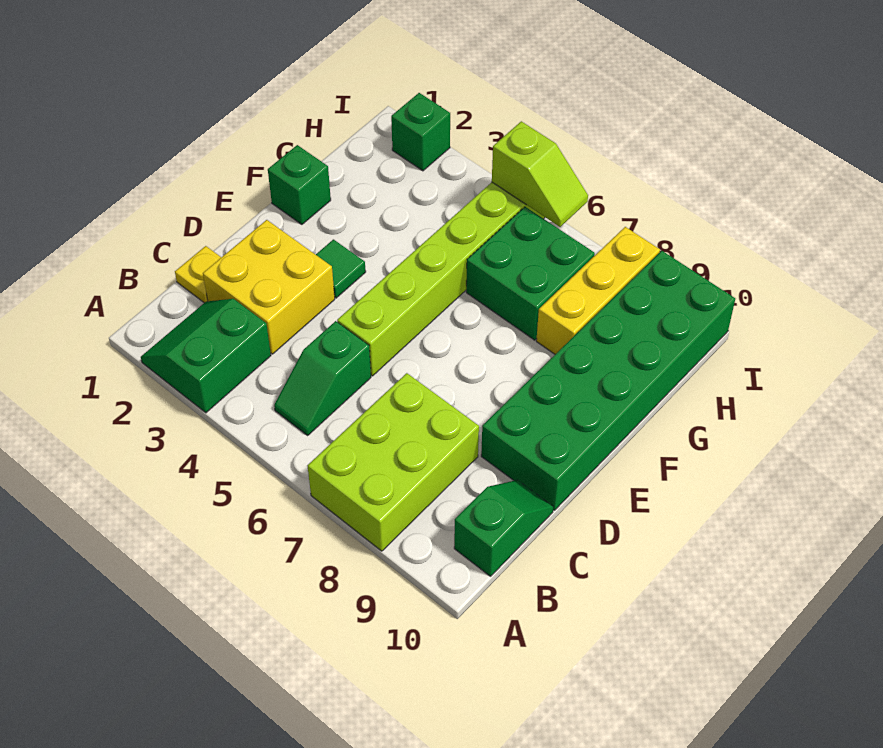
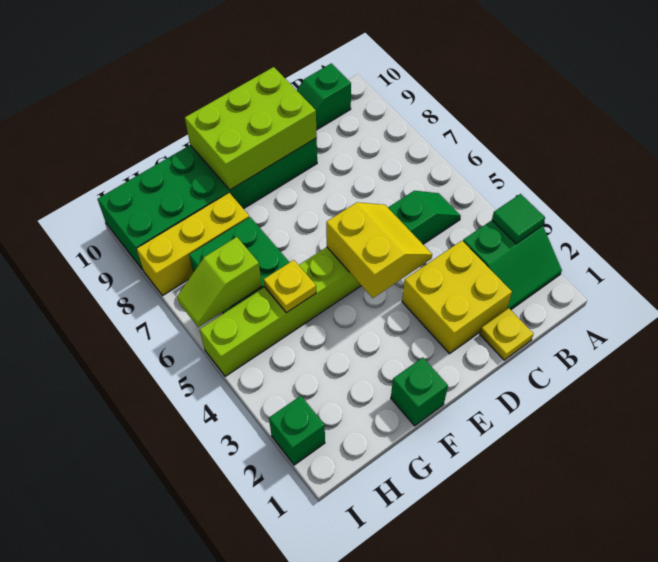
lime brick A7:C8 level 1 -> lime brick D9:F10 level 2
none -> yellow slope D4:E5 level 2 top E
green tile E3 level 1 -> green tile A3 level 2
none -> yellow plate G5 level 2
lime slope I5:I6 level 2 top 5 -> lime slope H6:I6 level 2 top H

